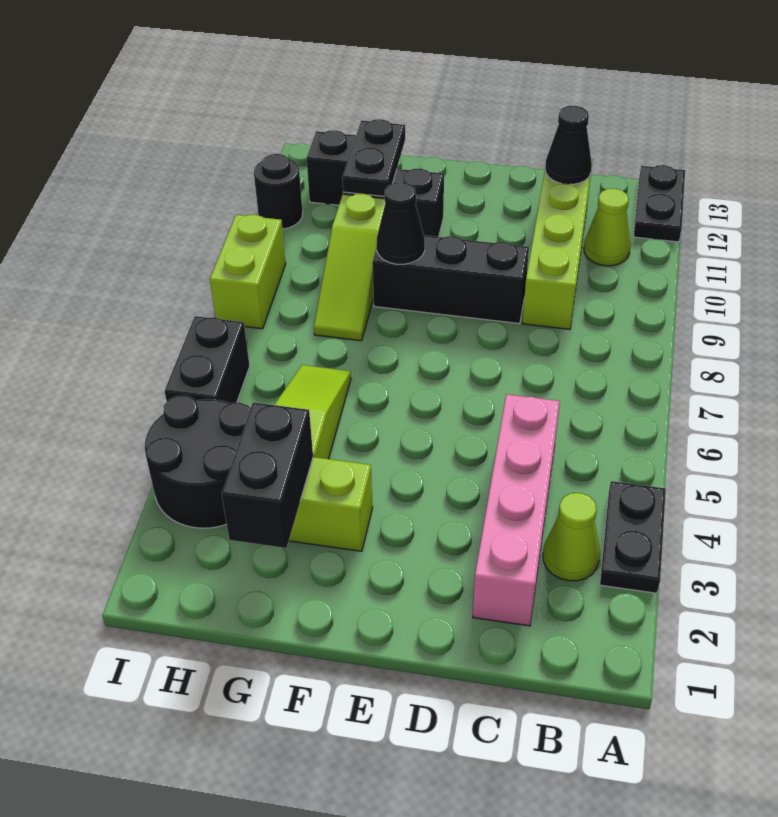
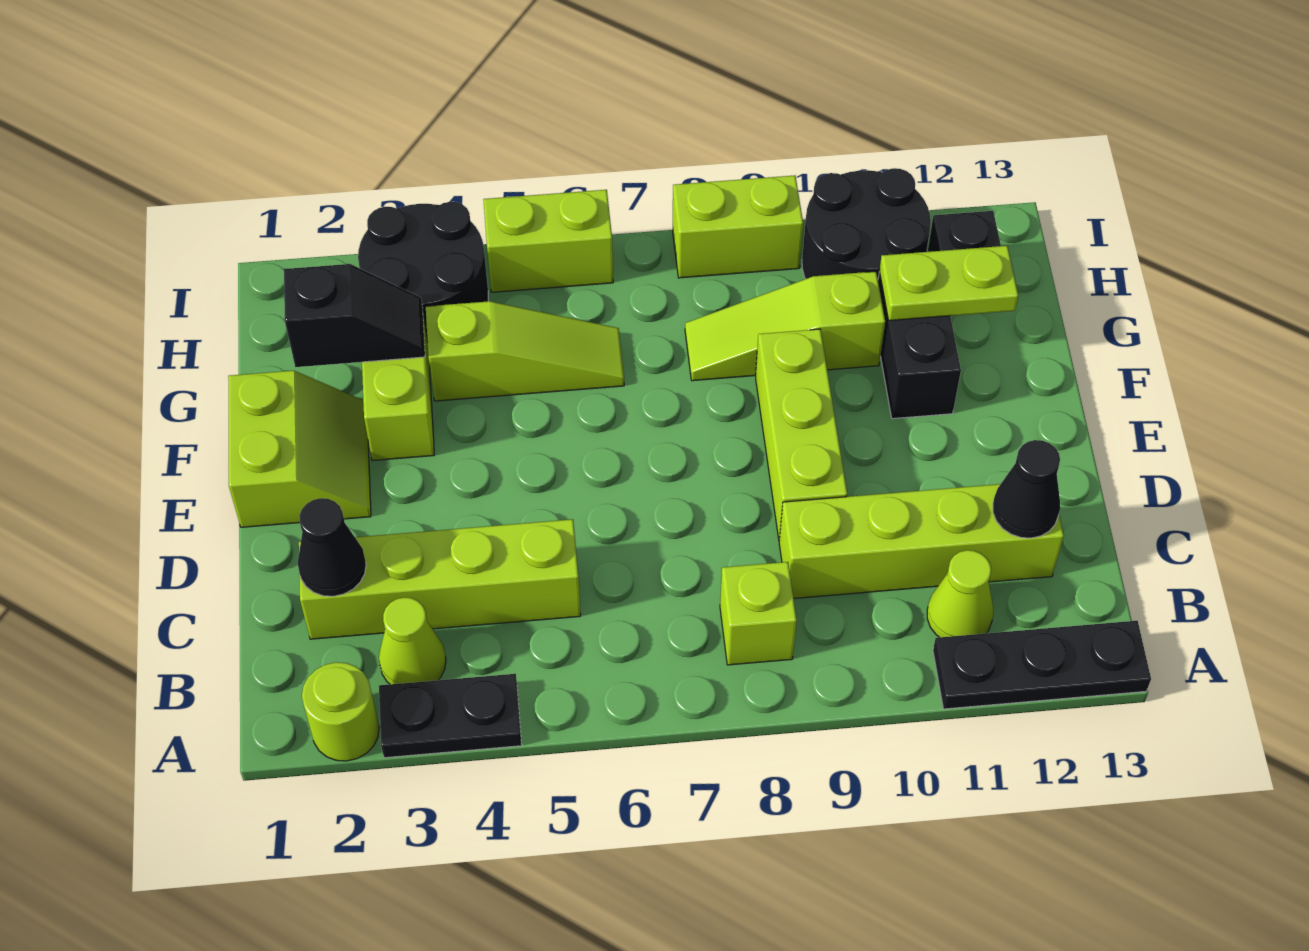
none -> lime round brick A2 level 1
black plate A12:A13 level 1 -> black plate A11:A13 level 1
none -> lime brick B8 level 1
pink brick C2:C5 level 1 -> lime brick C2:C5 level 1
black brick D9:F9 level 1 -> lime brick D9:F9 level 1
none -> lime slope E1:F2 level 1 top 1
black cone F9 level 2 -> black cone C2 level 2
black brick G2:G3 level 2 -> black slope G2:G3 level 2 top 2
black plate G11:G12 level 2 -> lime plate G11:G12 level 2
black brick I5:I6 level 1 -> lime brick I5:I6 level 1
black round brick I11 level 1 -> black round brick H10:I11 level 1

